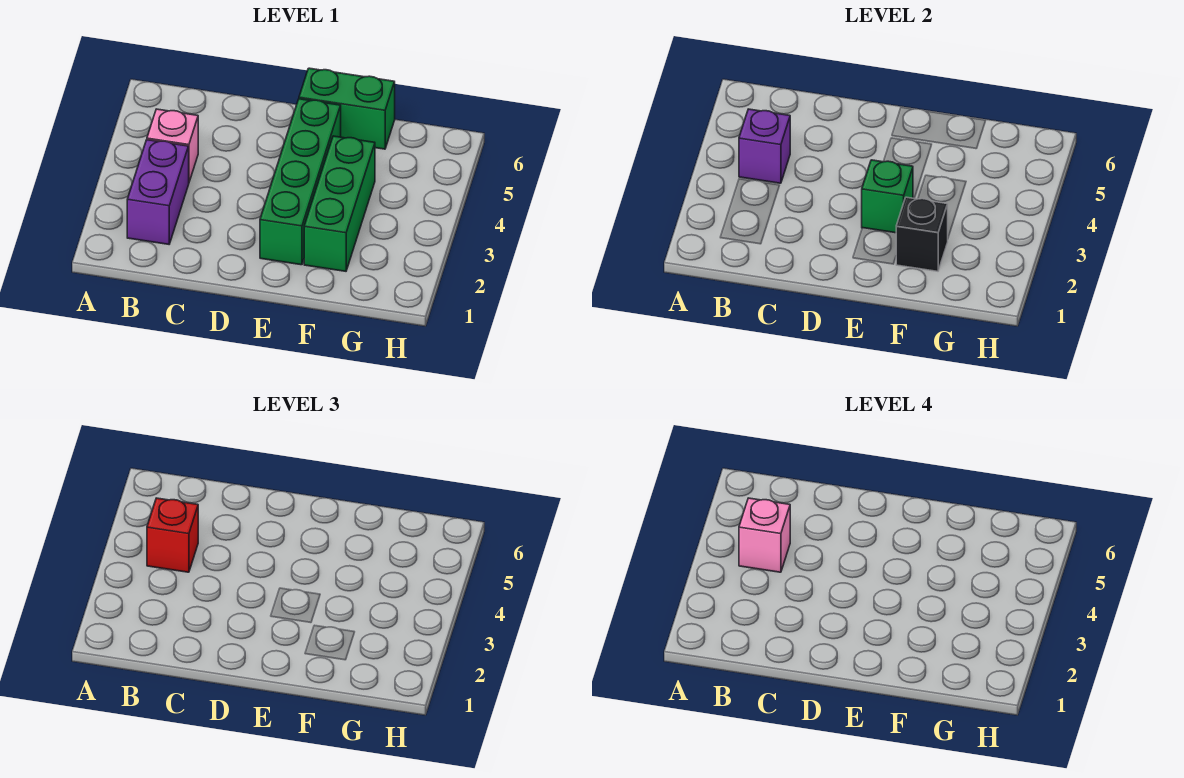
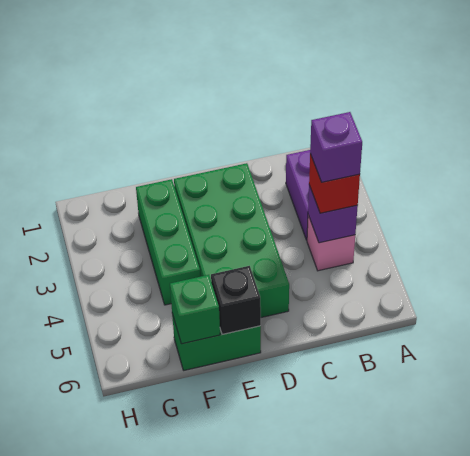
pink brick B4 level 4 -> purple brick B4 level 4
green brick E2:E5 level 1 -> green brick D2:E5 level 1
green brick E3 level 2 -> green brick F6 level 2
black brick F2 level 2 -> black brick E6 level 2

